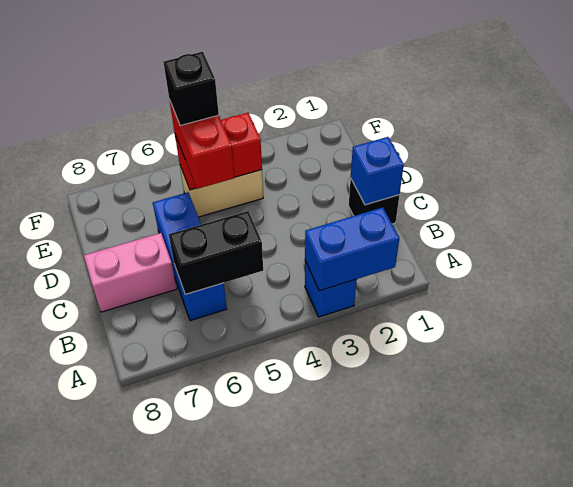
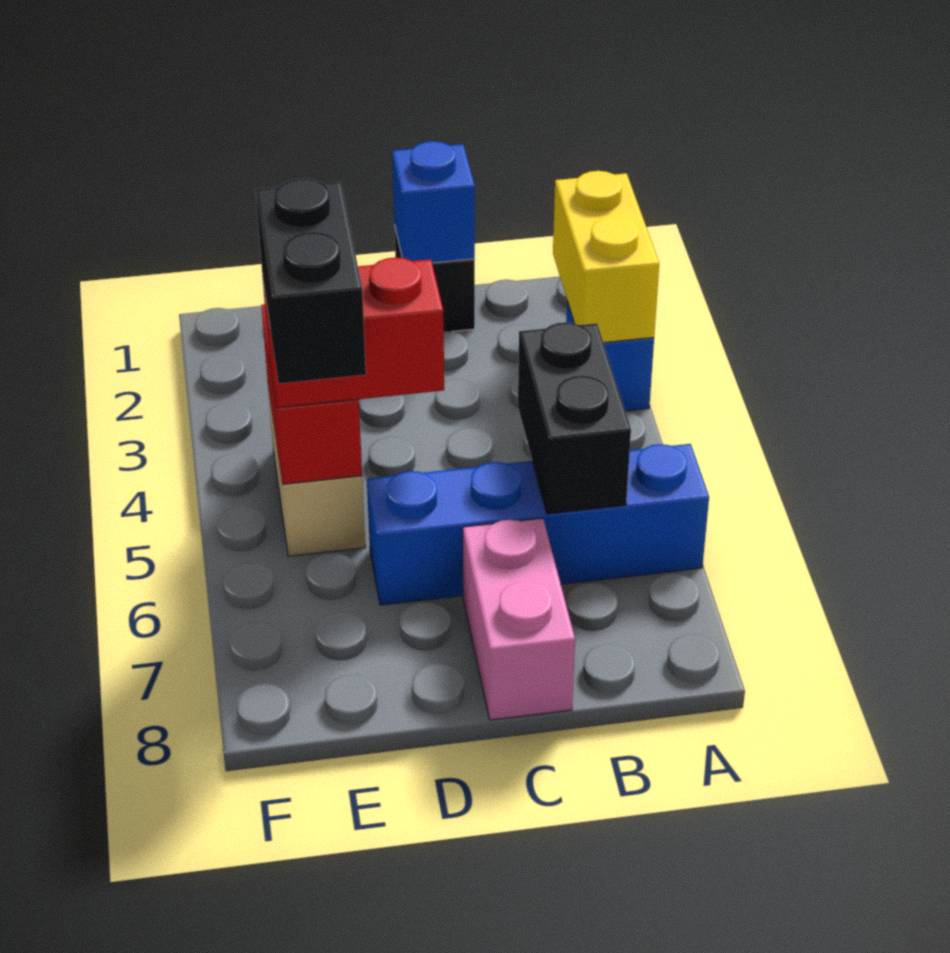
blue brick A2:A3 level 2 -> yellow brick A2:A3 level 2
blue brick B6:D6 level 1 -> blue brick A6:D6 level 1
black brick E5 level 4 -> black brick E5:E6 level 4

